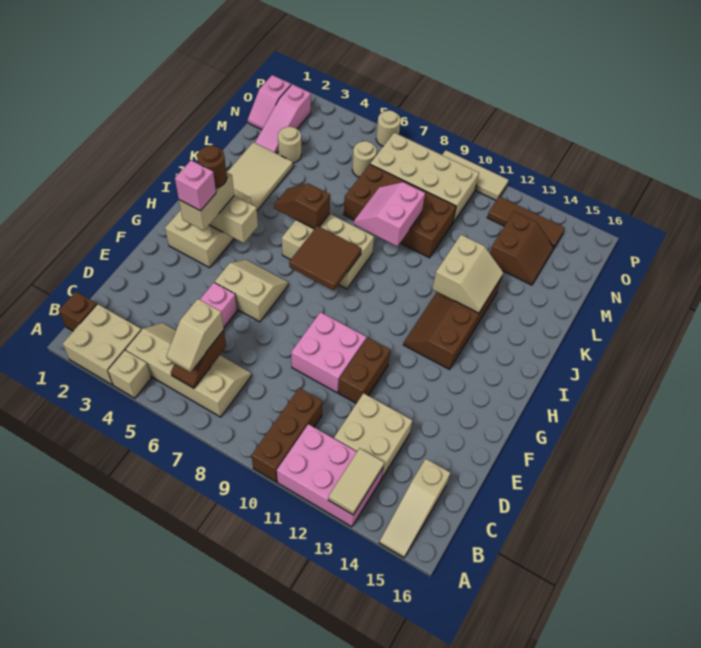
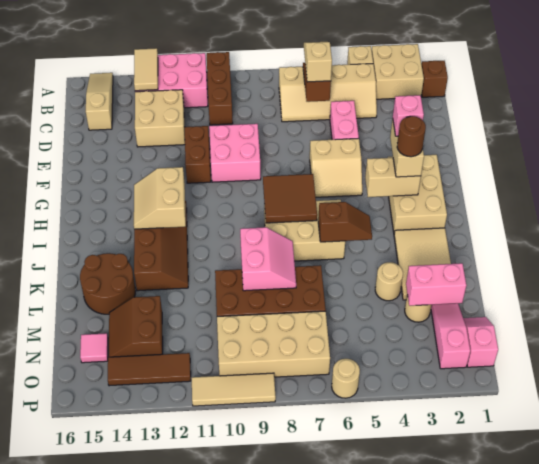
tan slope J12:K13 level 2 top 12 -> tan slope H12:I13 level 2 top 12
none -> brown round brick K14:L15 level 1
none -> pink brick M2:M3 level 2
tan round brick N6 level 1 -> tan round brick L4 level 1
none -> pink tile N15 level 1

